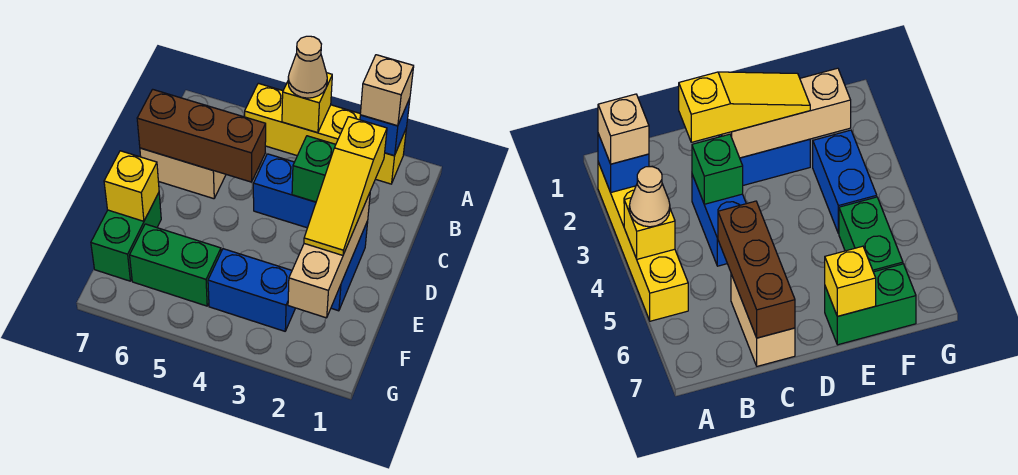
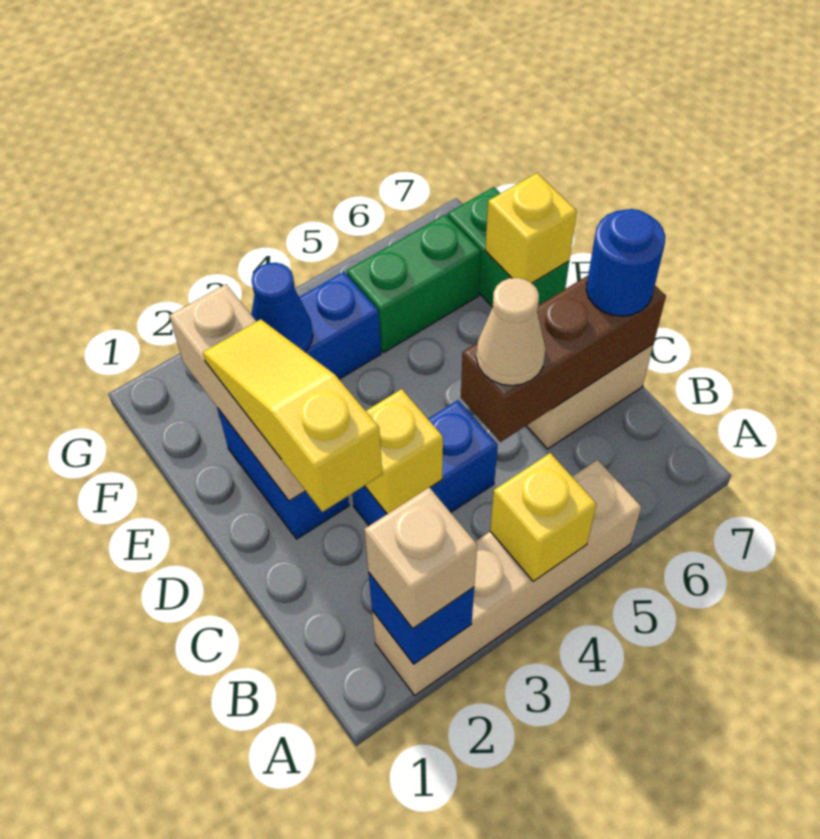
yellow brick A2:A5 level 1 -> tan brick A2:A5 level 1
tan cone A4 level 3 -> tan cone C5 level 3
green brick C3 level 2 -> yellow brick C3 level 2
none -> blue round brick C7 level 3
none -> blue cone F3 level 2

